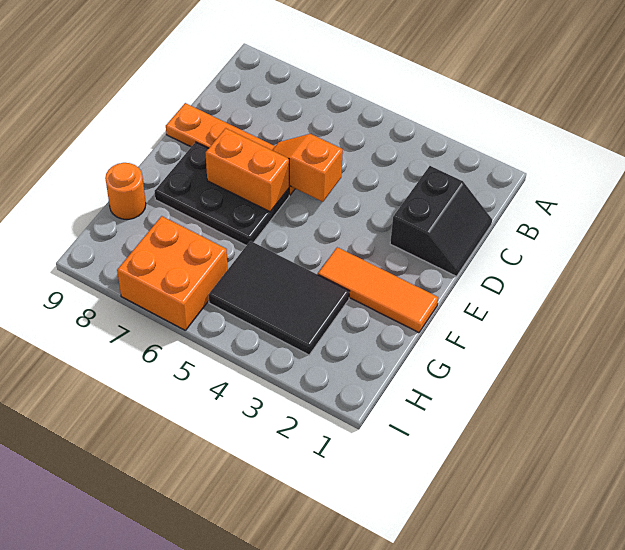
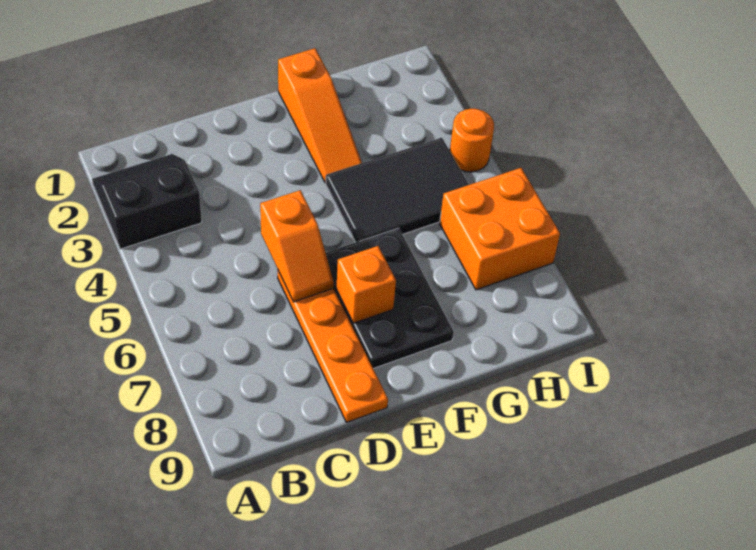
black slope C1:D2 level 1 top 2 -> black slope A2:B3 level 1 top 3
orange brick E6:E7 level 2 -> orange brick E7 level 2
orange tile F1:F3 level 1 -> orange slope F1:F3 level 1 top 1
black tile G3:H5 level 1 -> black tile F4:H5 level 1
orange round brick G9 level 1 -> orange round brick I4 level 1

